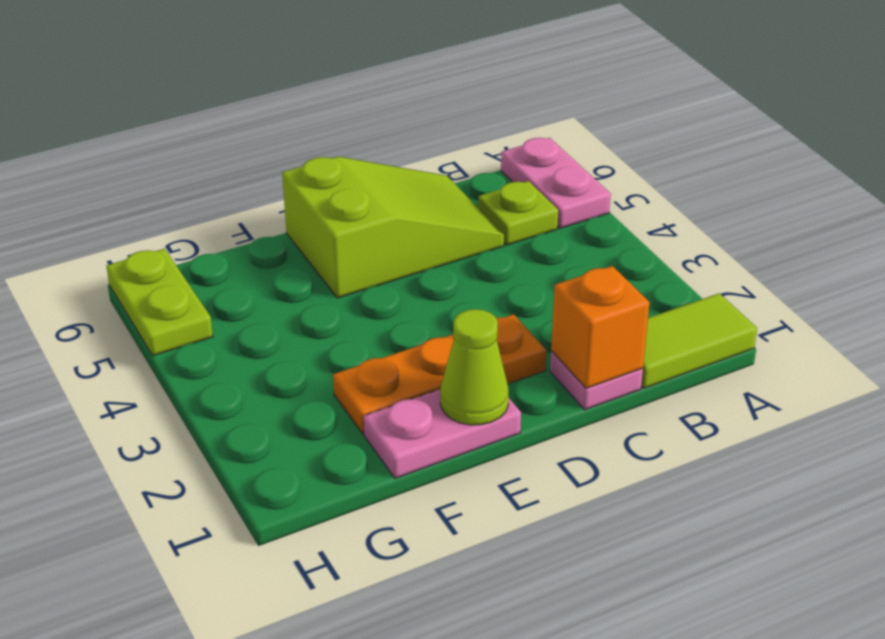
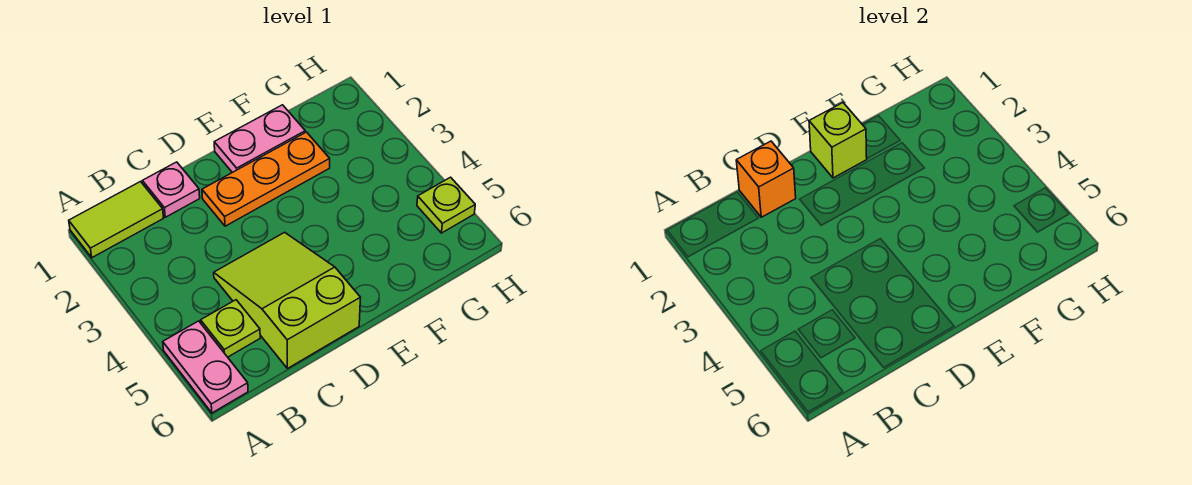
lime slope C5:E6 level 1 top E -> lime slope C4:D6 level 1 top 6
lime cone E1 level 2 -> lime brick E1 level 2
lime plate H5:H6 level 1 -> lime plate H5 level 1

